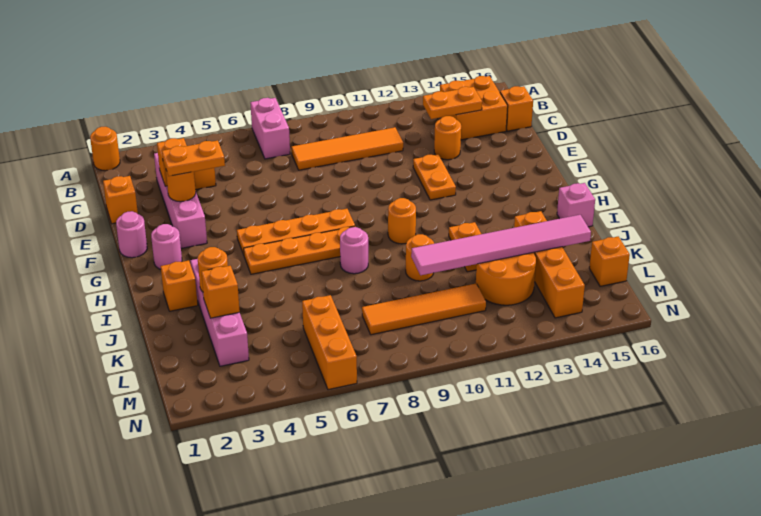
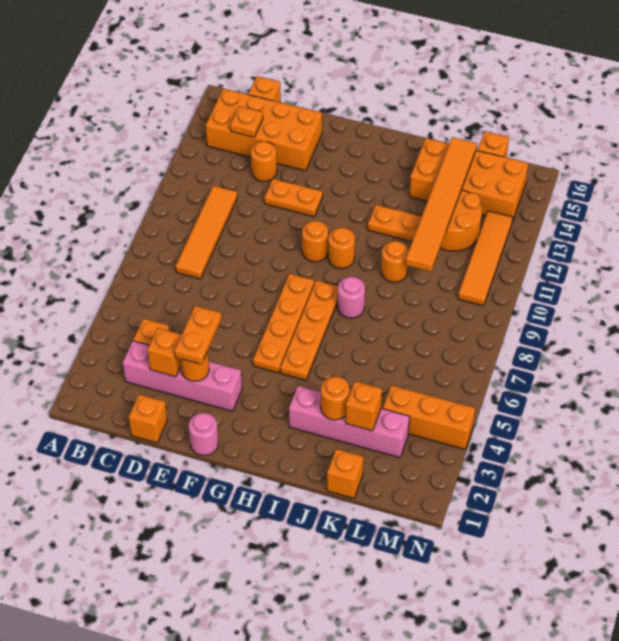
orange round brick A1 level 1 -> orange round brick G10 level 1
pink brick A7:B7 level 1 -> none
orange brick B14:C15 level 1 -> orange brick B14:E15 level 1
orange plate C13:C14 level 2 -> orange plate C14 level 2
pink round brick G2 level 1 -> none
orange brick I2 level 1 -> orange brick K1 level 1
pink brick I16 level 1 -> none
orange brick J14:M14 level 1 -> orange brick J14:M15 level 1
pink tile K10:K15 level 2 -> orange tile K10:K15 level 2
orange brick L6:N6 level 1 -> orange brick L4:N4 level 1
orange tile L8:L11 level 1 -> orange tile M10:M13 level 1

